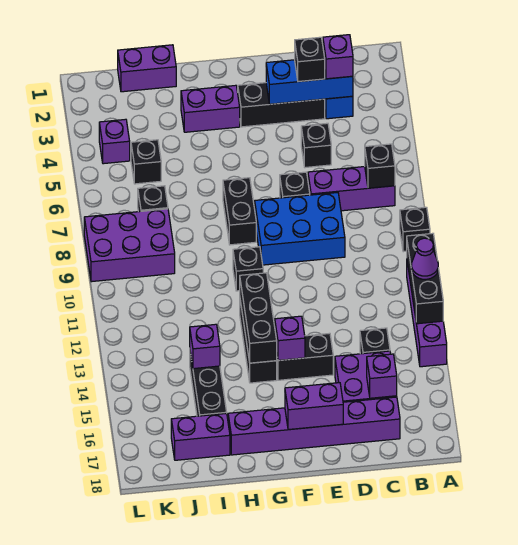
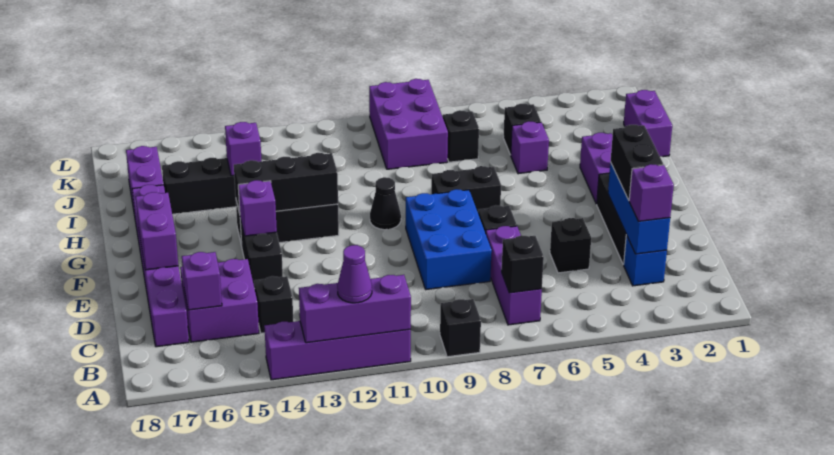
black brick A11:A13 level 2 -> purple brick A11:A13 level 2
black brick D3 level 3 -> black brick D3:E3 level 3
black brick G10 level 1 -> black cone G10 level 1
purple brick K4 level 1 -> purple brick I5 level 1

